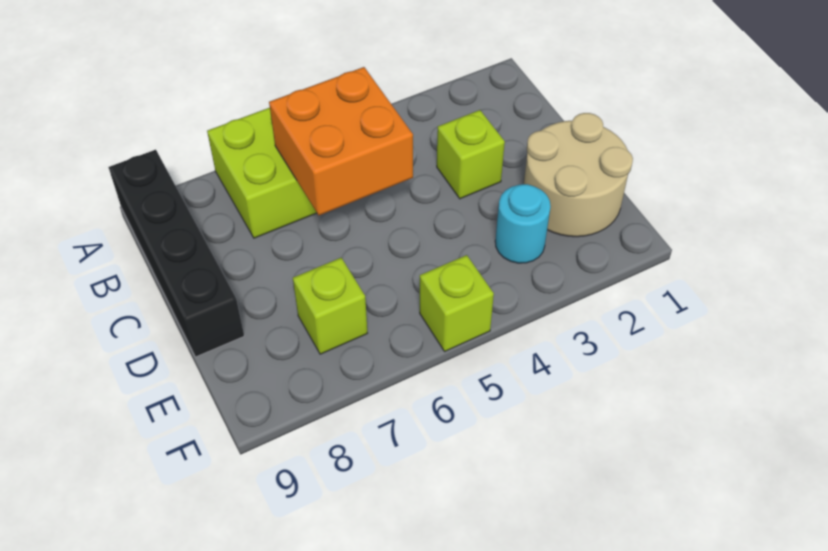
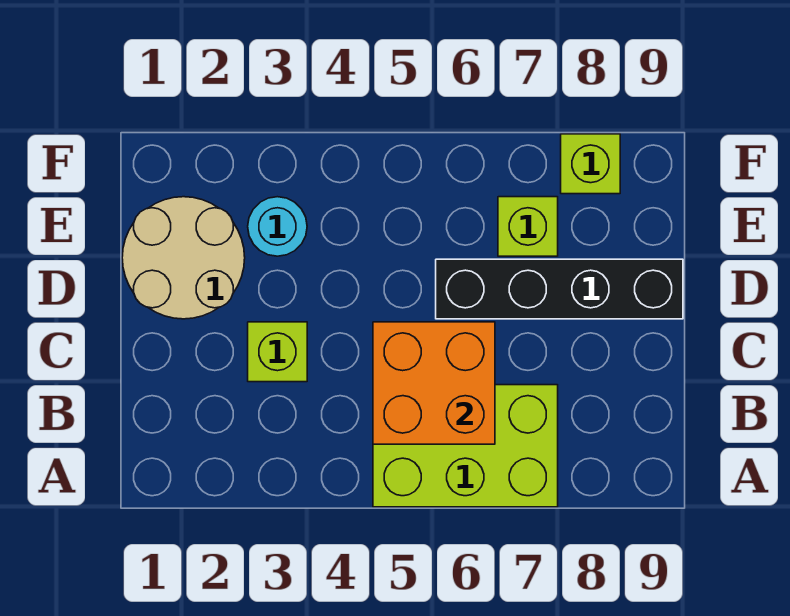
black brick A9:D9 level 1 -> black brick D6:D9 level 1
lime brick F5 level 1 -> lime brick F8 level 1

